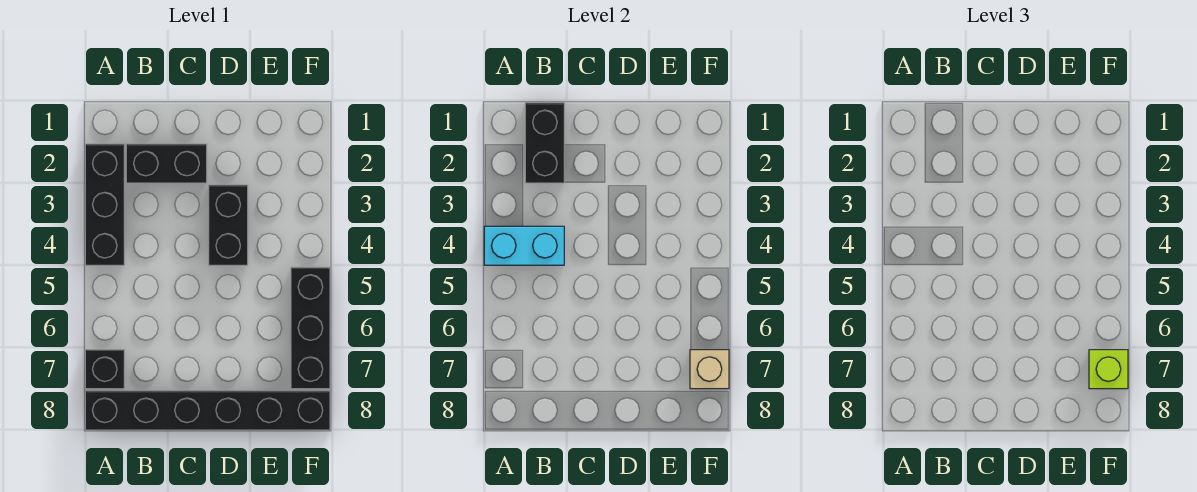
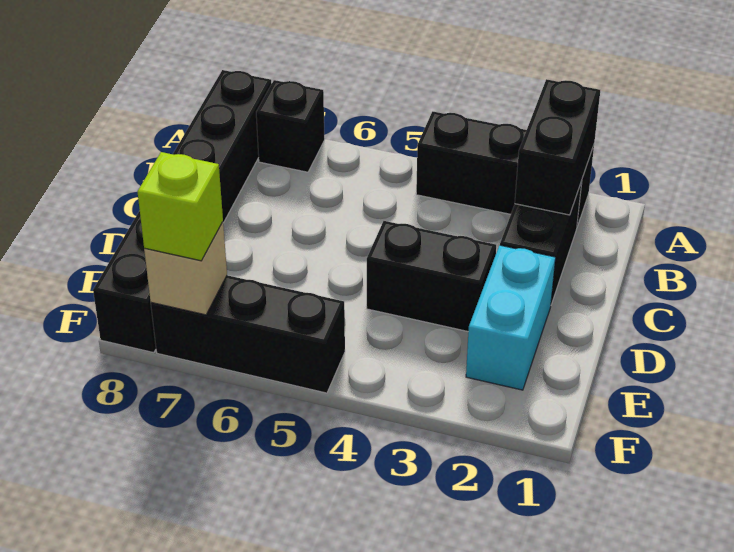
cyan brick A4:B4 level 2 -> cyan brick D2:E2 level 1
black brick B1:B2 level 2 -> black brick A2:B2 level 2

